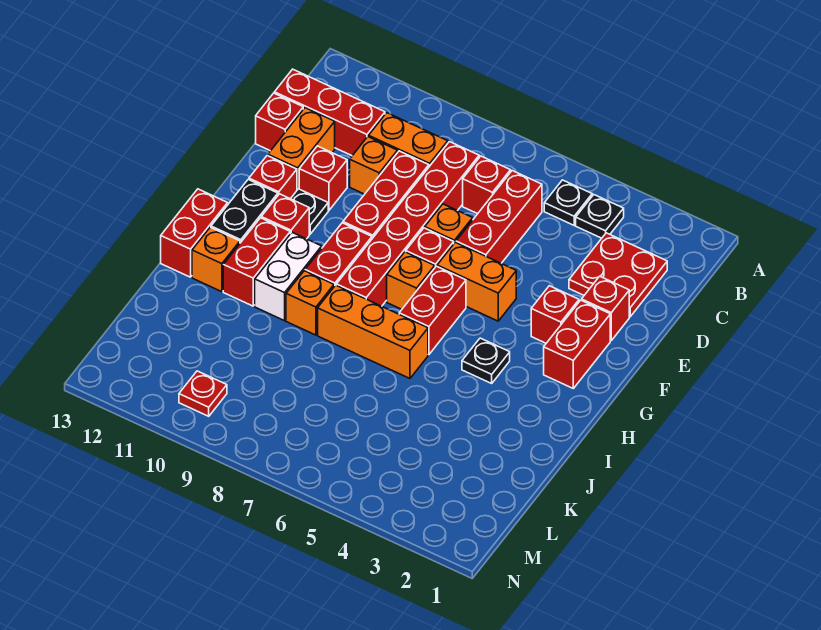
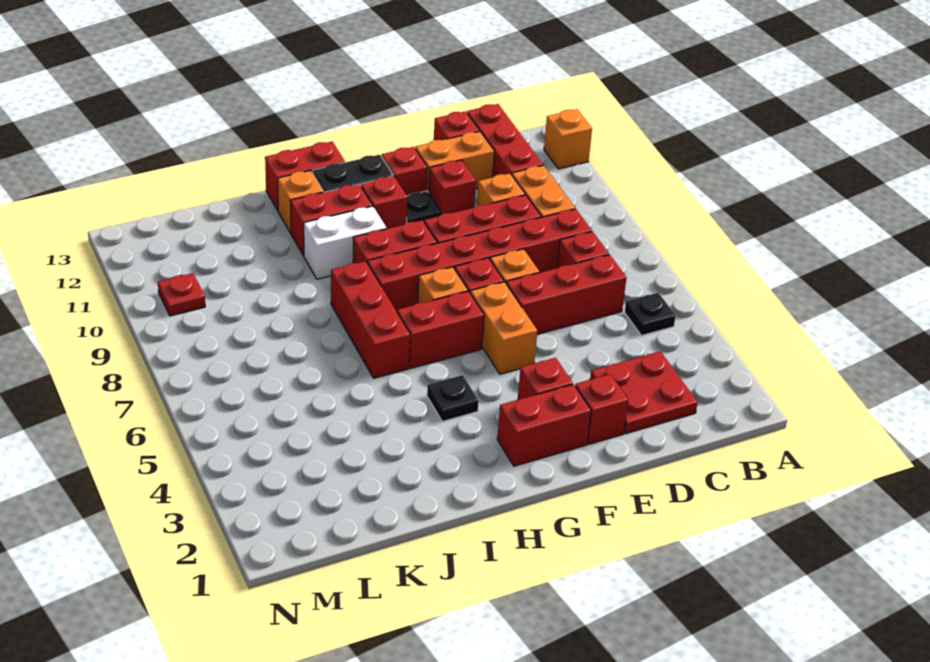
black plate B4 level 1 -> none
orange brick I6:I8 level 1 -> red brick I6:I8 level 1
orange brick I9 level 1 -> orange brick A12 level 1

